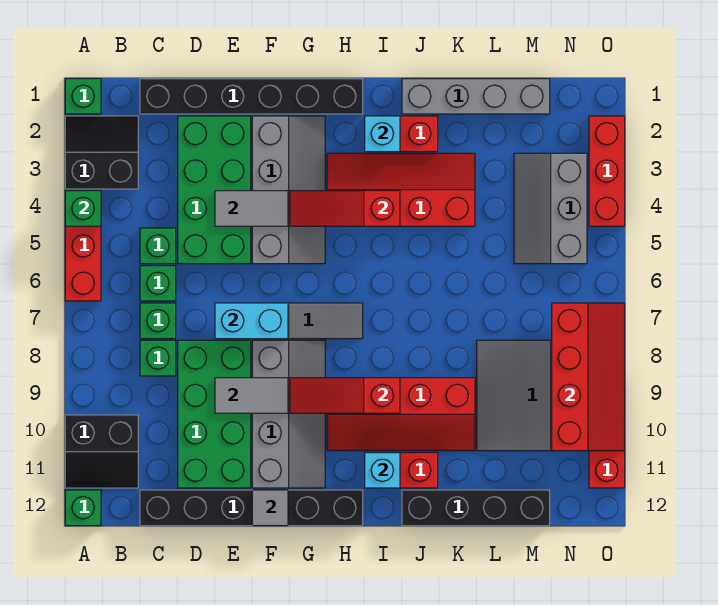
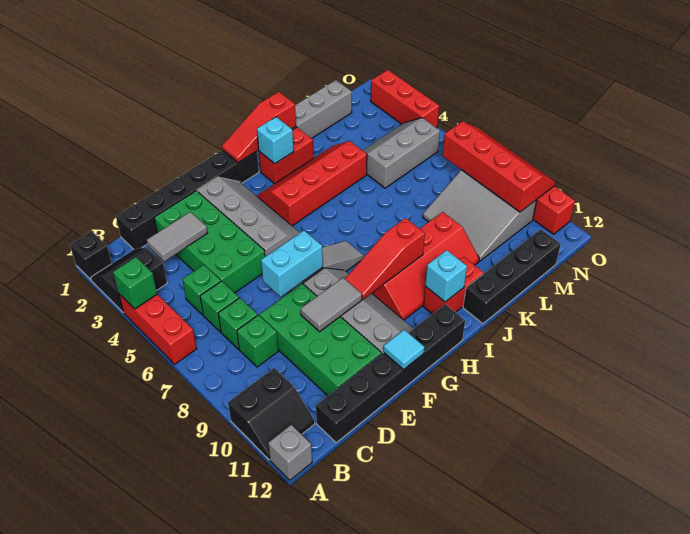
green brick A1 level 1 -> black brick A1 level 1
green brick A12 level 1 -> grey brick A12 level 1
grey tile E4:F4 level 2 -> grey tile C3:D3 level 2
grey tile F12 level 2 -> cyan tile F12 level 2
red slope G4:I4 level 2 top I -> red slope H1:J1 level 2 top J
grey slope M3:N5 level 1 top N -> grey slope L4:N5 level 1 top 5

